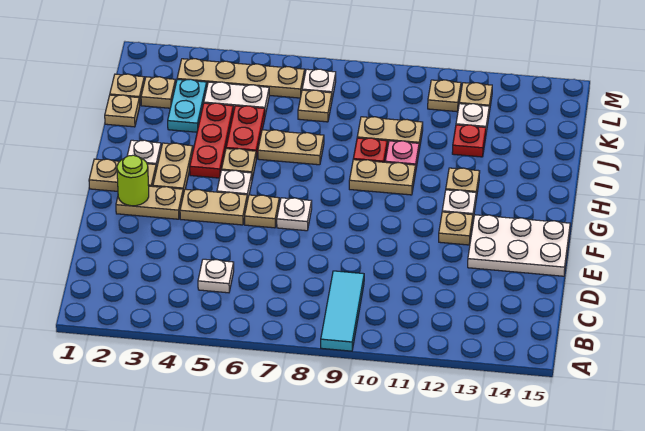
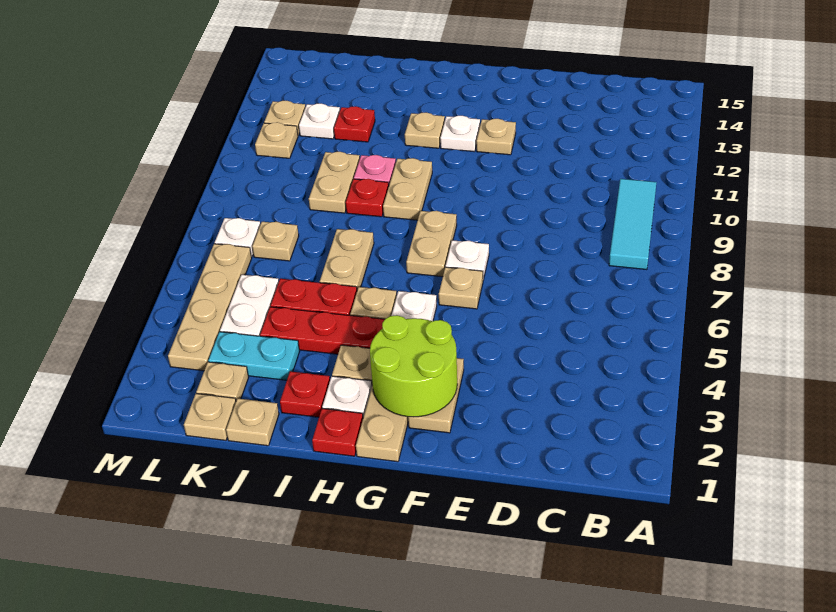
cyan tile A9:C9 level 1 -> cyan tile B8:B10 level 1
white plate C5 level 1 -> none
white plate E13:F15 level 1 -> none
lime round brick F2 level 2 -> lime round brick F2:G3 level 2
tan plate F4:F5 level 1 -> tan plate G7:G8 level 1
none -> red plate H1 level 1
none -> red plate I2 level 1

